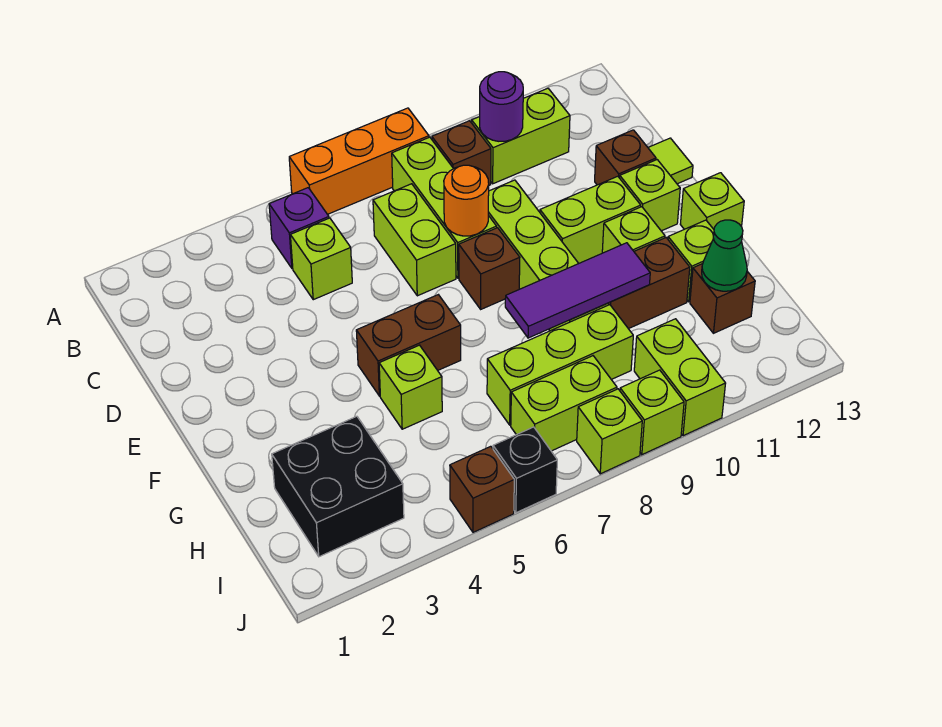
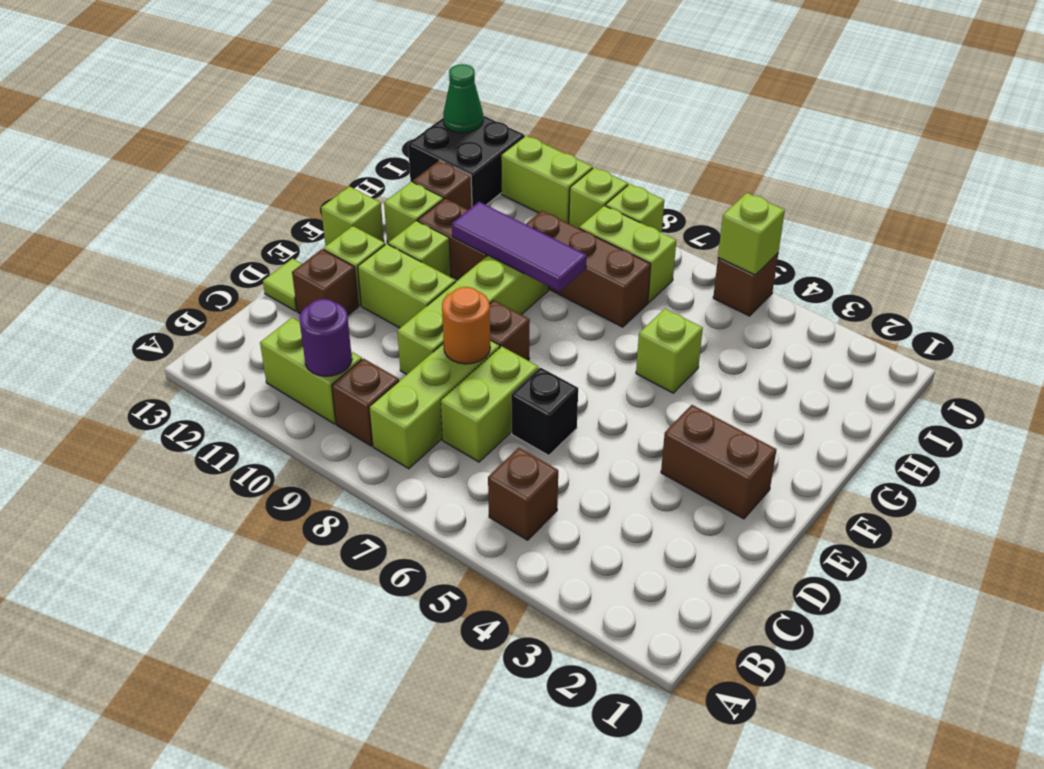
orange brick A6:A8 level 1 -> none
purple brick B5 level 1 -> brown brick B5 level 1
lime brick C5 level 1 -> lime brick J5 level 2
brown brick F5:F6 level 1 -> brown brick E2:E3 level 1
black brick H2:I3 level 1 -> black brick I12:J13 level 1
lime brick H7:H9 level 1 -> brown brick H7:H9 level 1
green cone H12 level 2 -> green cone J13 level 2
lime brick I10:J10 level 1 -> lime brick J10:J11 level 1
black brick J6 level 1 -> black brick D6 level 1

